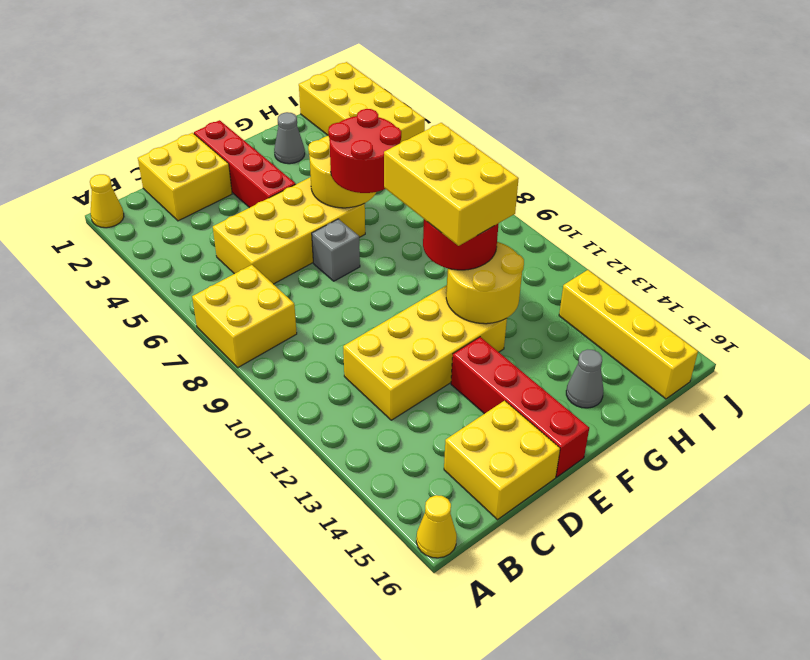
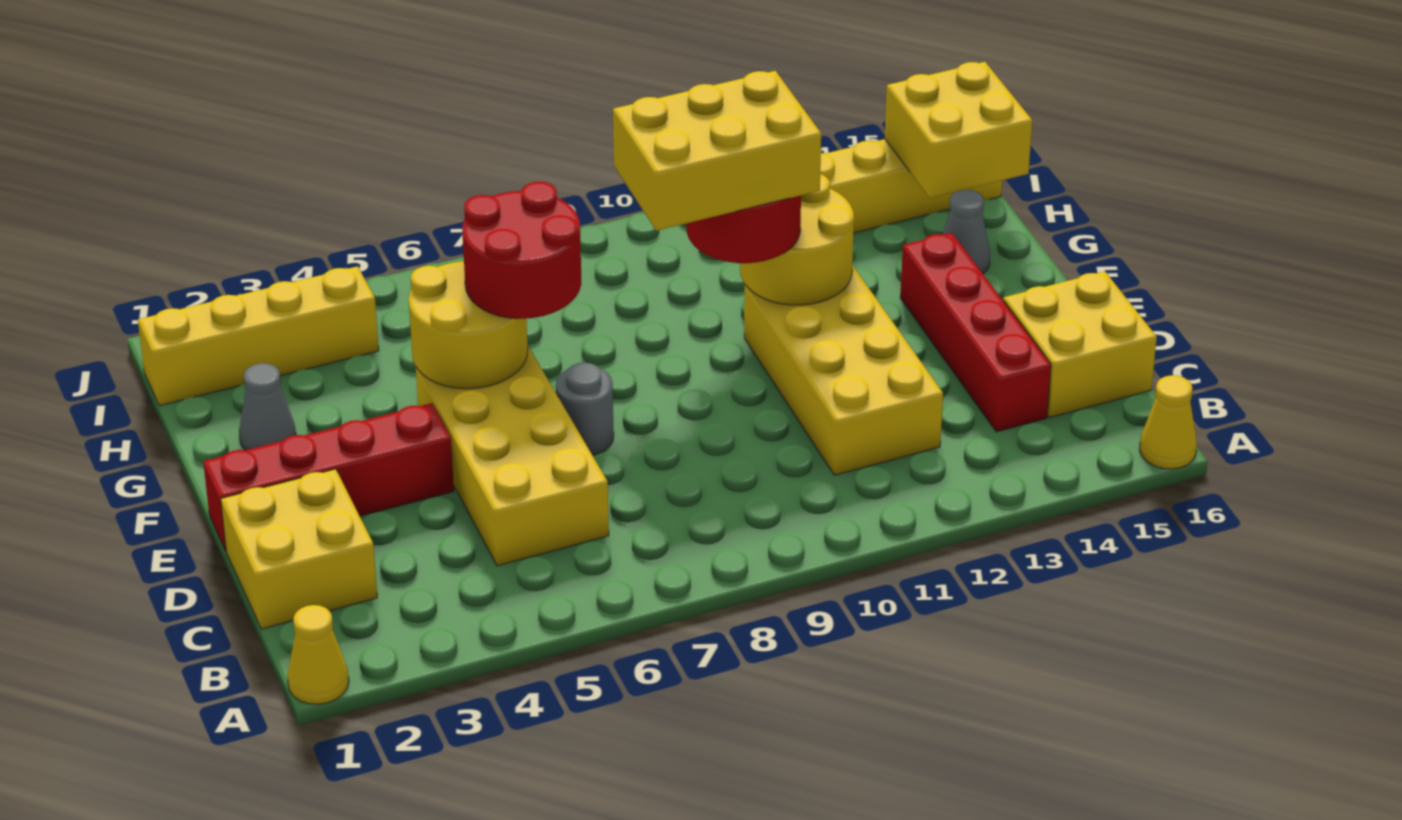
yellow brick A7:B8 level 1 -> yellow brick H15:I16 level 2
grey brick E7 level 1 -> grey round brick E7 level 1
red brick E13:E16 level 1 -> red brick C14:F14 level 1
yellow brick I1:J4 level 1 -> yellow brick I1:I4 level 1

